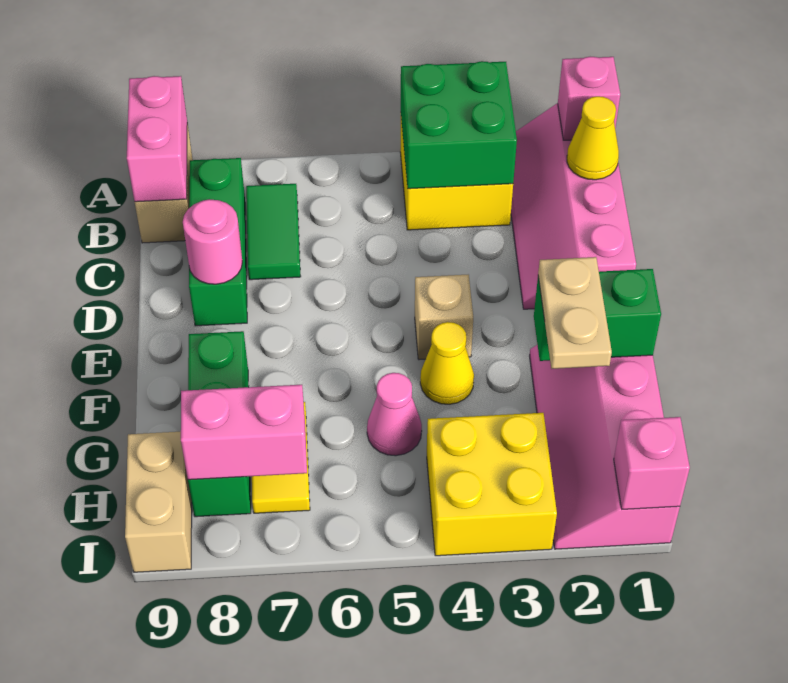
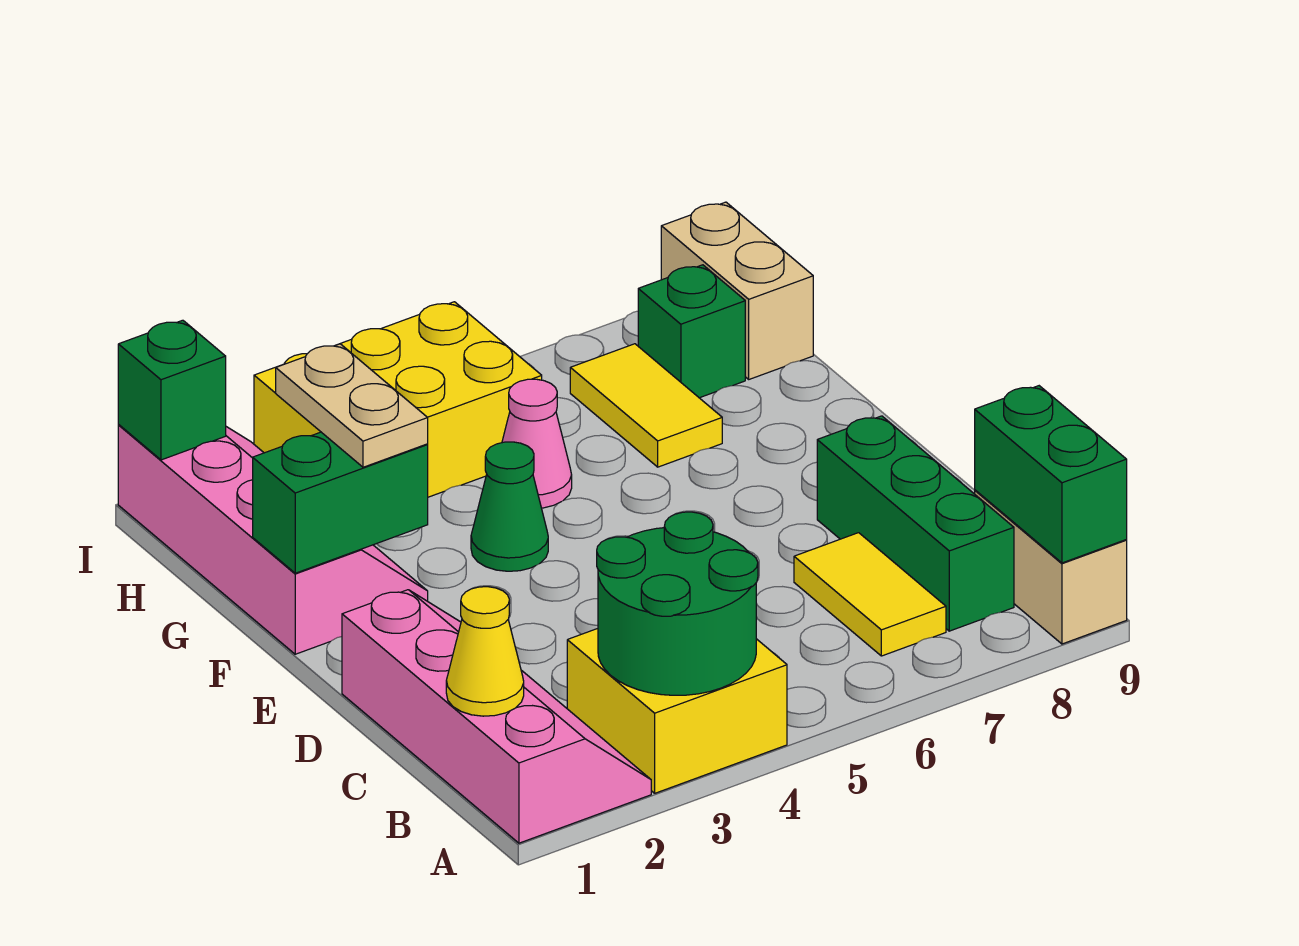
pink brick A1 level 2 -> none
green brick A3:B4 level 2 -> green round brick A3:B4 level 2
pink brick A9:B9 level 2 -> green brick A9:B9 level 2
green tile B7:C7 level 1 -> yellow tile B7:C7 level 1
pink round brick D8 level 2 -> none
tan brick E4 level 1 -> none
yellow cone F4 level 1 -> green cone F4 level 1
green brick F8:H8 level 1 -> green brick H8 level 1
yellow brick H3:I4 level 1 -> yellow brick H3:I5 level 1
pink brick H7:H8 level 2 -> none
pink brick I1 level 2 -> green brick I1 level 2

